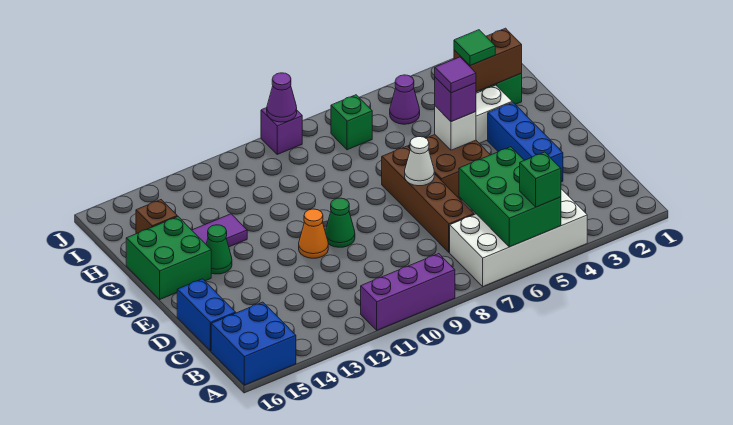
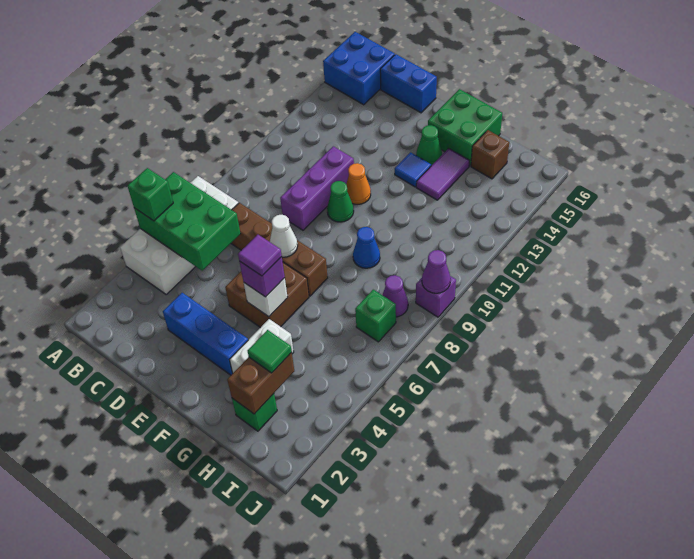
purple brick A9:A11 level 1 -> purple brick D9:D11 level 1
none -> blue tile F13 level 1
none -> blue cone G9 level 1
purple cone I5 level 1 -> purple cone I8 level 1

